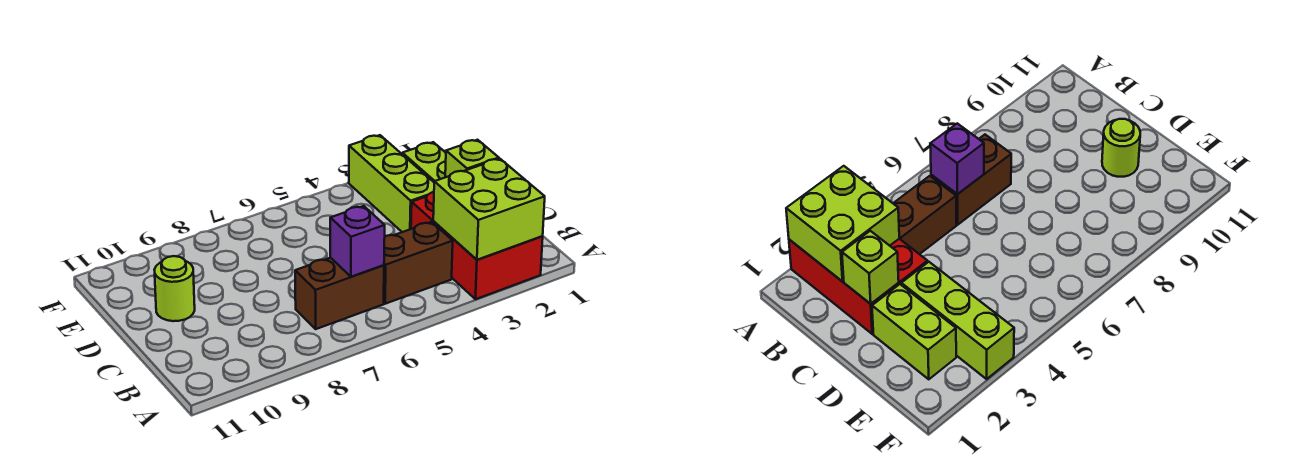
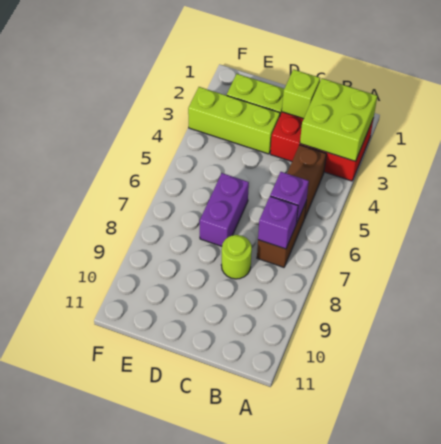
none -> purple brick B7 level 2
none -> purple brick D6:D7 level 1
lime round brick D10 level 1 -> lime round brick C8 level 1

